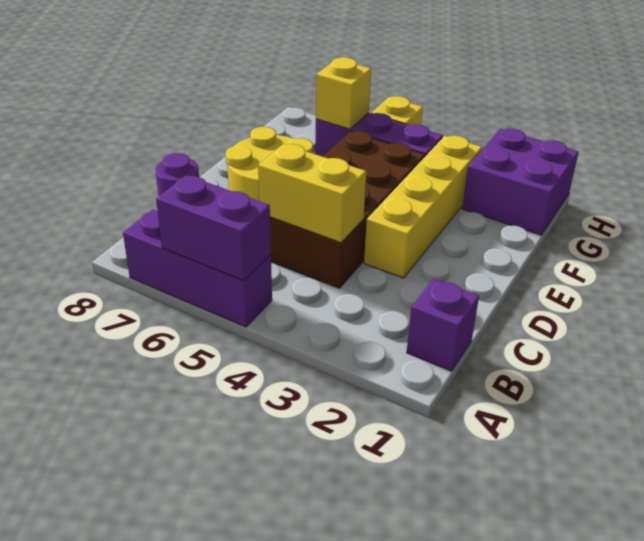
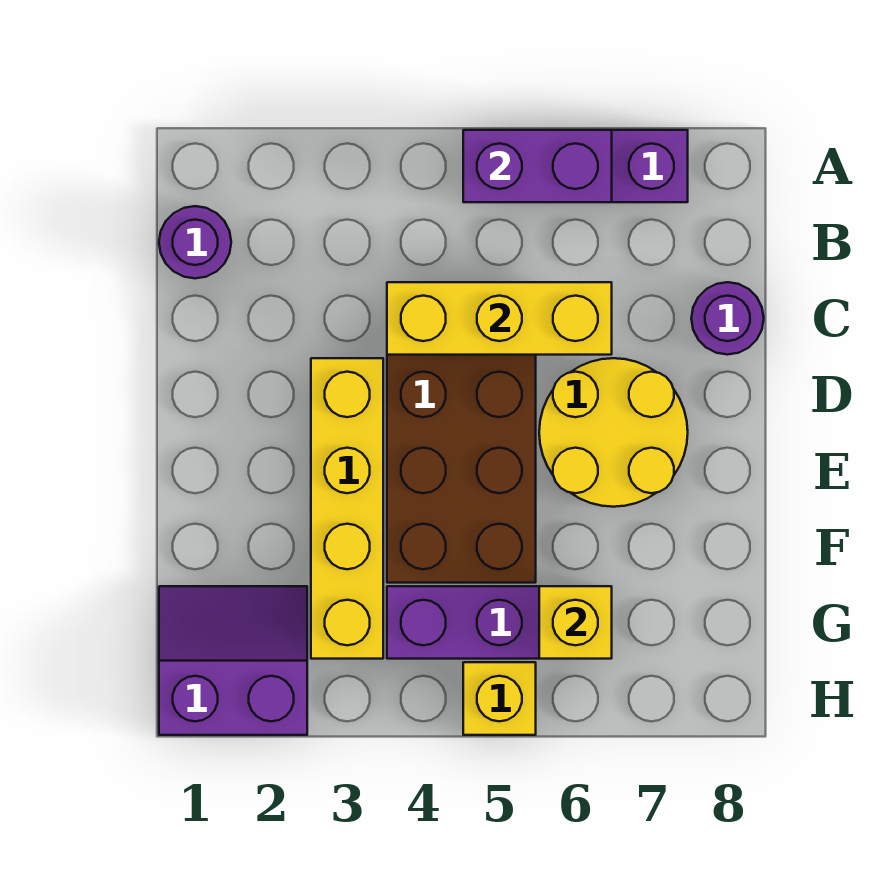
purple brick B1 level 1 -> purple round brick B1 level 1
yellow brick C4:C5 level 2 -> yellow brick C4:C6 level 2
purple brick G1:H2 level 1 -> purple slope G1:H2 level 1 top H

